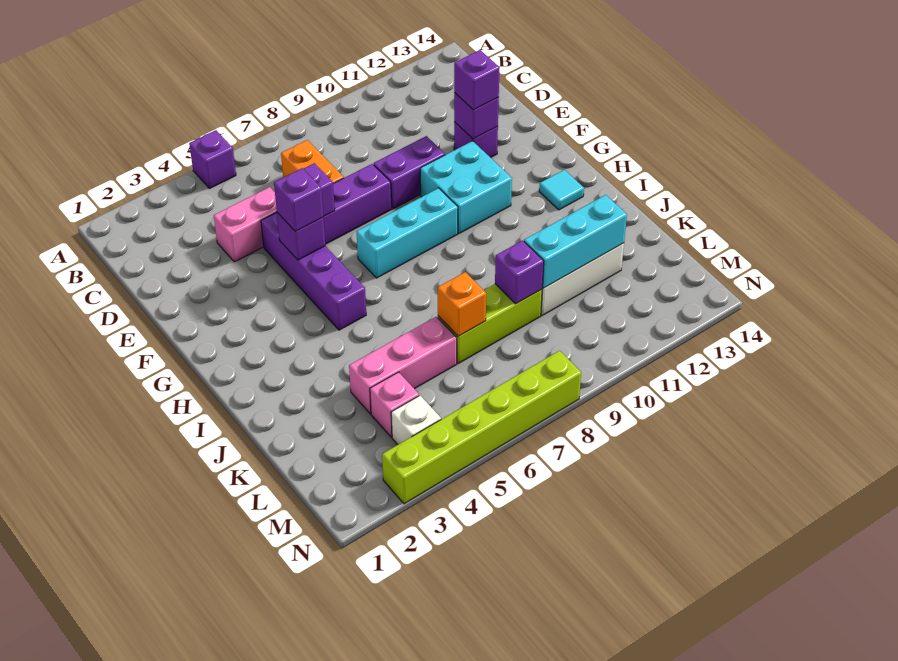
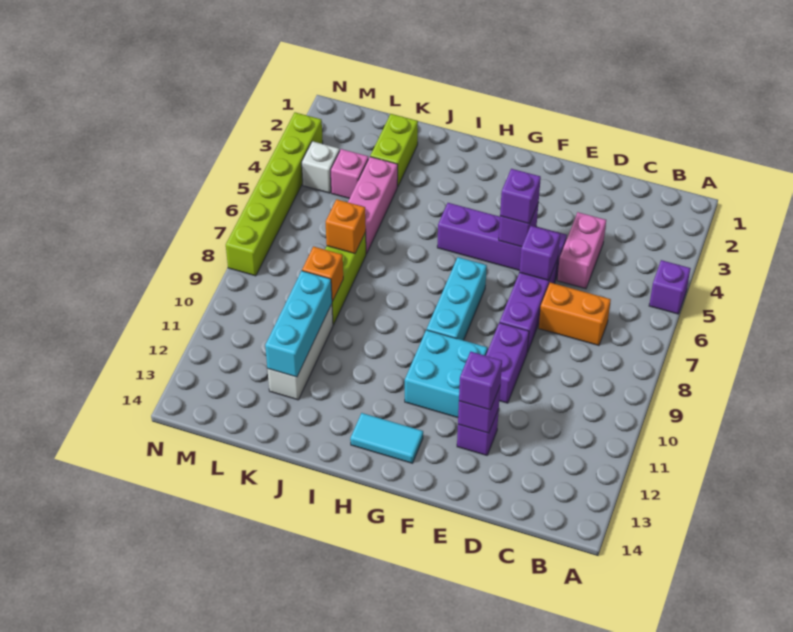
cyan tile H13 level 1 -> cyan tile G13:H13 level 1
none -> lime brick K2:K3 level 1
purple brick K9 level 2 -> orange brick K9 level 2

